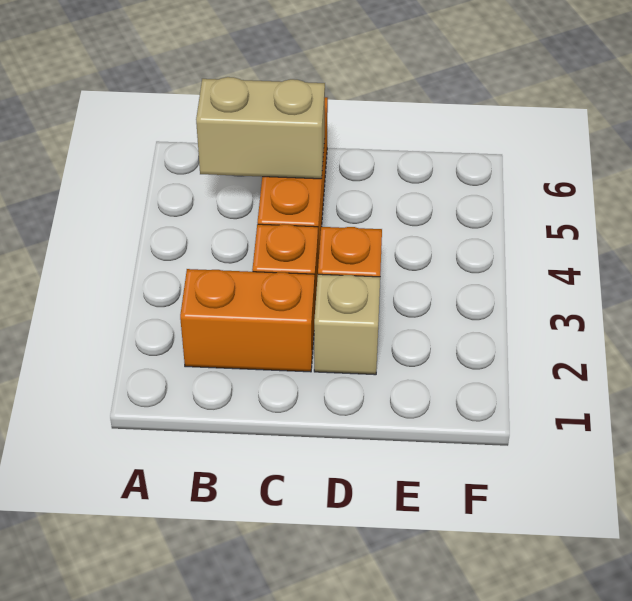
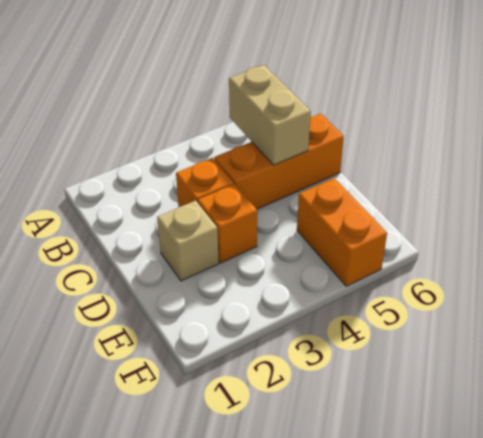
orange brick B2:C2 level 1 -> orange brick E5:F5 level 1

